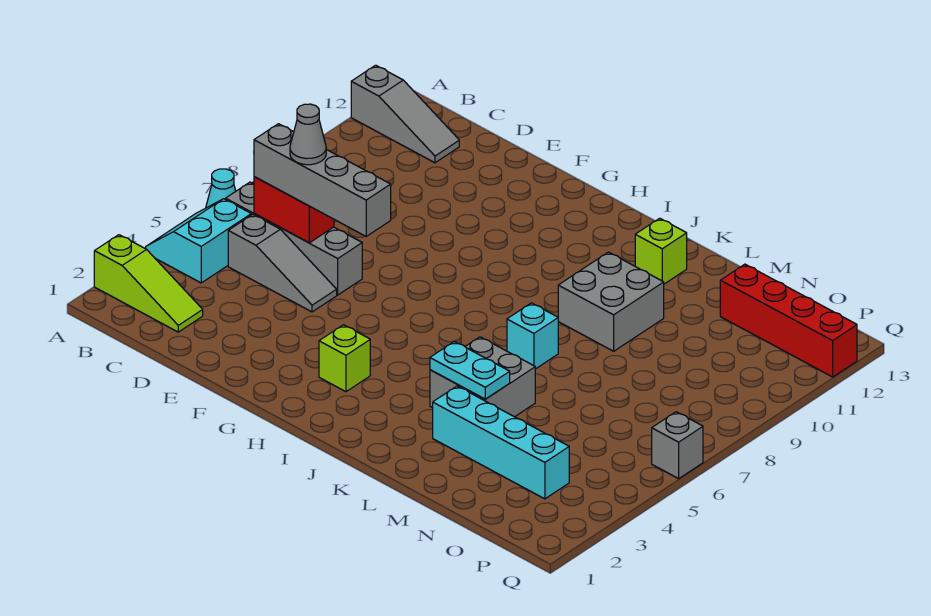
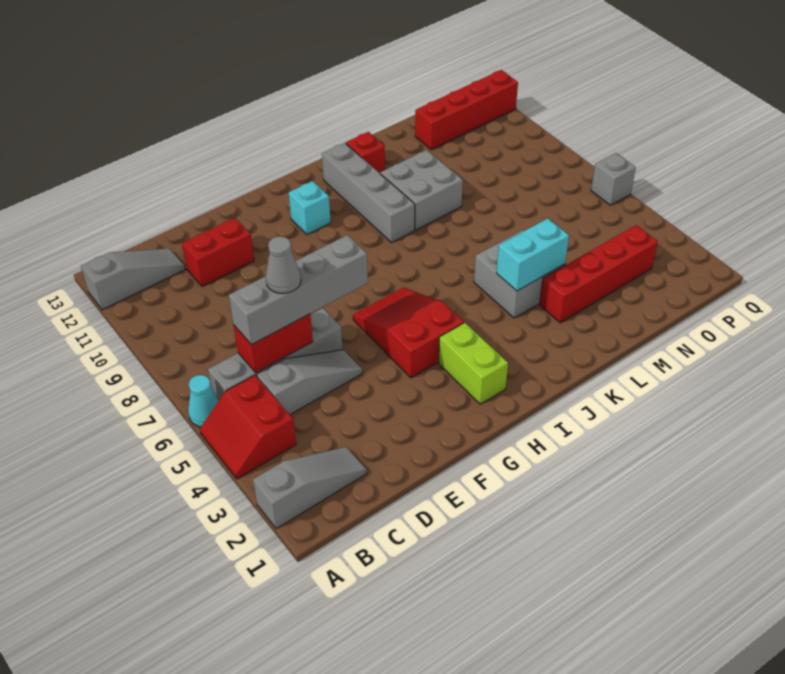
lime slope A2:C2 level 1 top A -> grey slope A2:C2 level 1 top A
cyan slope A4:B5 level 1 top B -> red slope A4:B5 level 1 top B
none -> red brick D11:E11 level 1
none -> red slope G4:H6 level 1 top 4
lime brick H3 level 1 -> lime brick H2:H3 level 1
none -> grey brick J9:J12 level 1
cyan plate K4:L4 level 2 -> cyan brick K4:L4 level 2
cyan brick K7 level 1 -> cyan brick H11 level 1
lime brick K12 level 1 -> red brick K12 level 1
cyan brick L3:O3 level 1 -> red brick L3:O3 level 1

